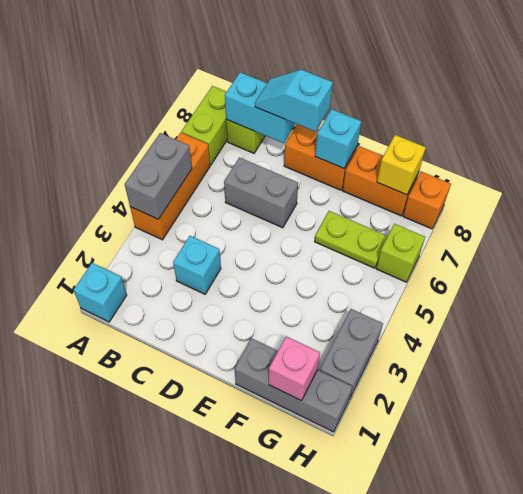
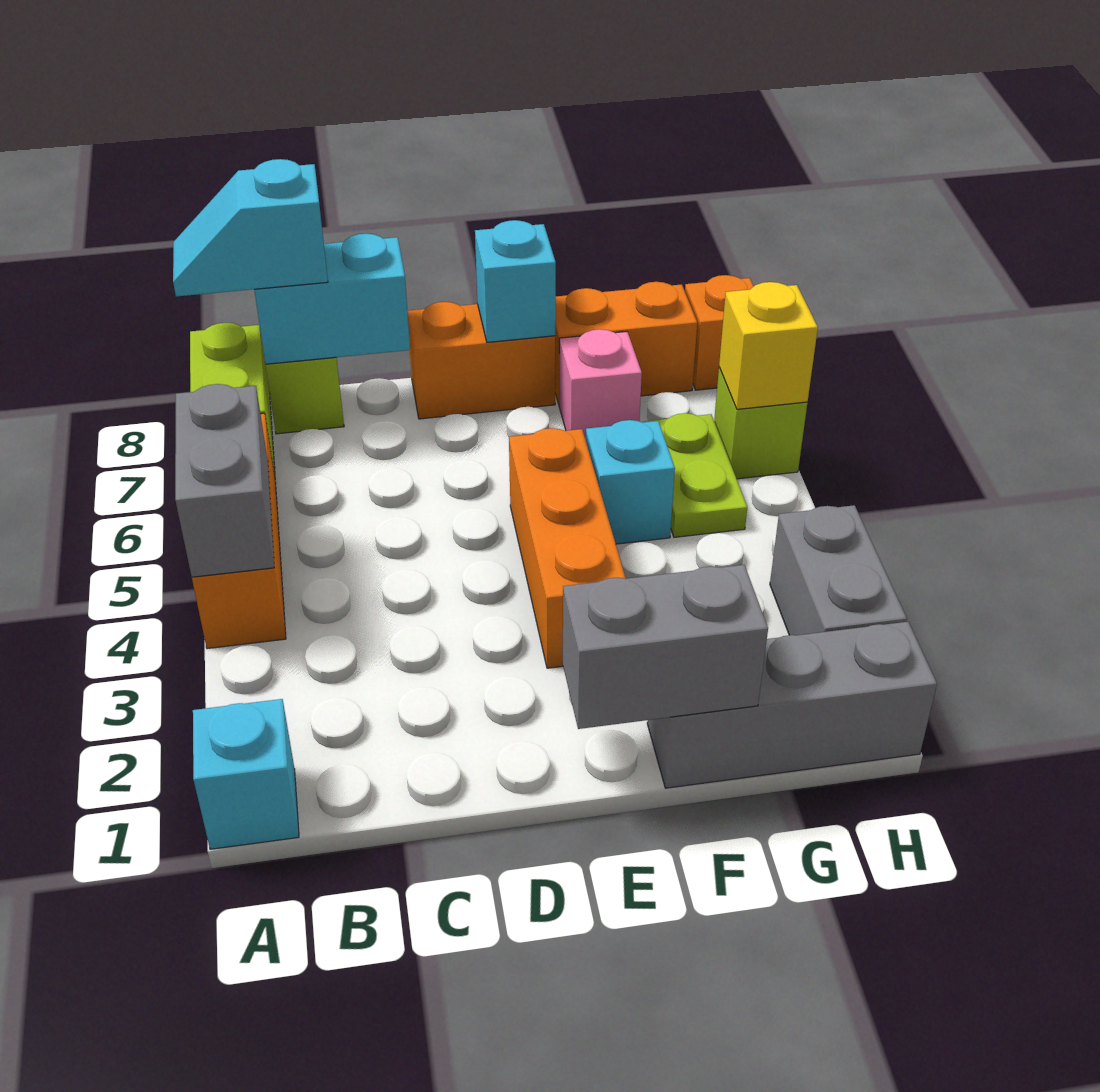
cyan brick C3 level 1 -> cyan brick F5 level 1
grey brick C6:D6 level 1 -> grey brick E1:F1 level 2
cyan slope C8:D8 level 3 top D -> cyan slope A8:B8 level 3 top B
none -> orange brick E3:E5 level 1
lime plate F6:G6 level 1 -> lime plate G5:G6 level 1
pink brick G1 level 2 -> pink brick F7 level 1
yellow brick G8 level 2 -> yellow brick H6 level 2

